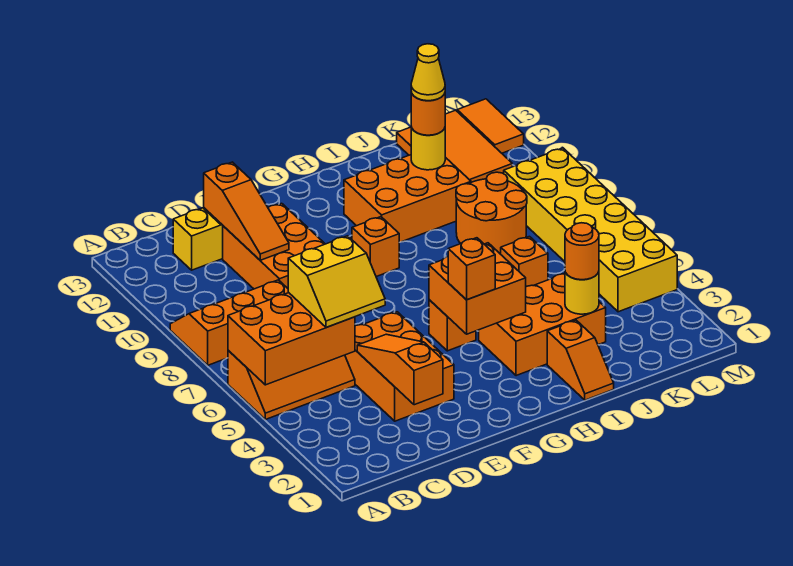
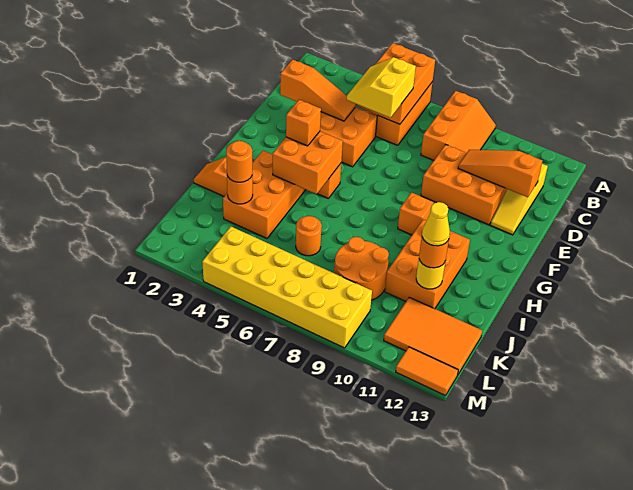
yellow round brick J3 level 2 -> orange round brick J3 level 2
orange brick J6 level 1 -> orange round brick J6 level 1

